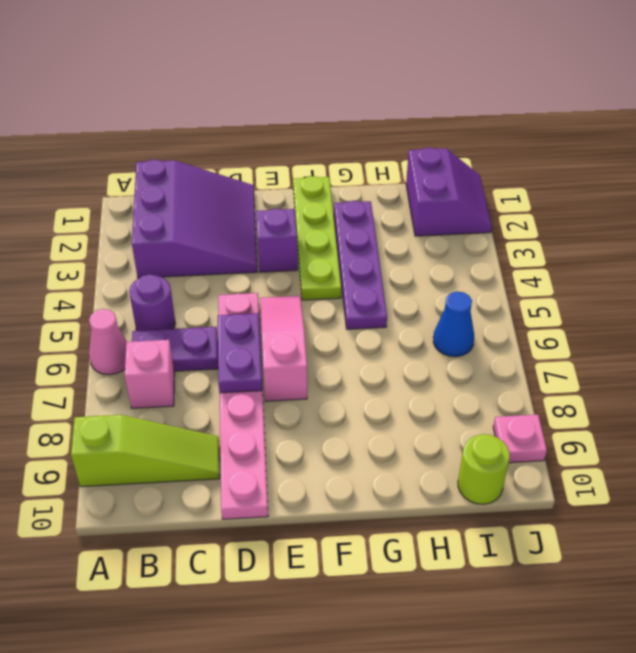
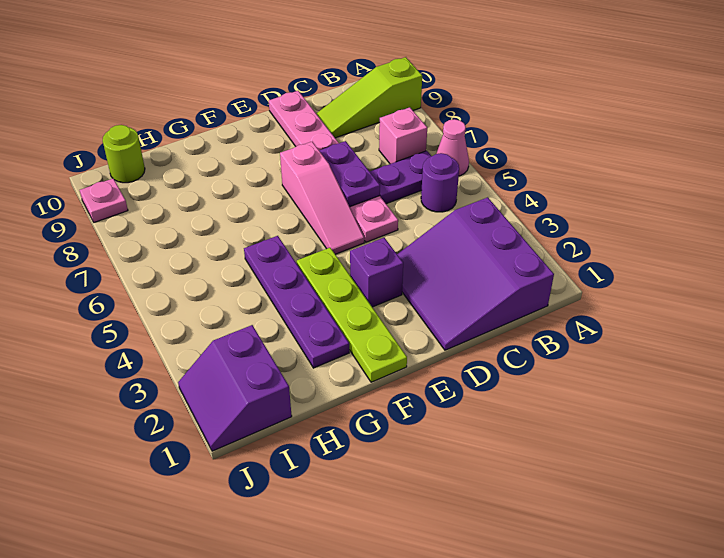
blue cone I6 level 1 -> none

